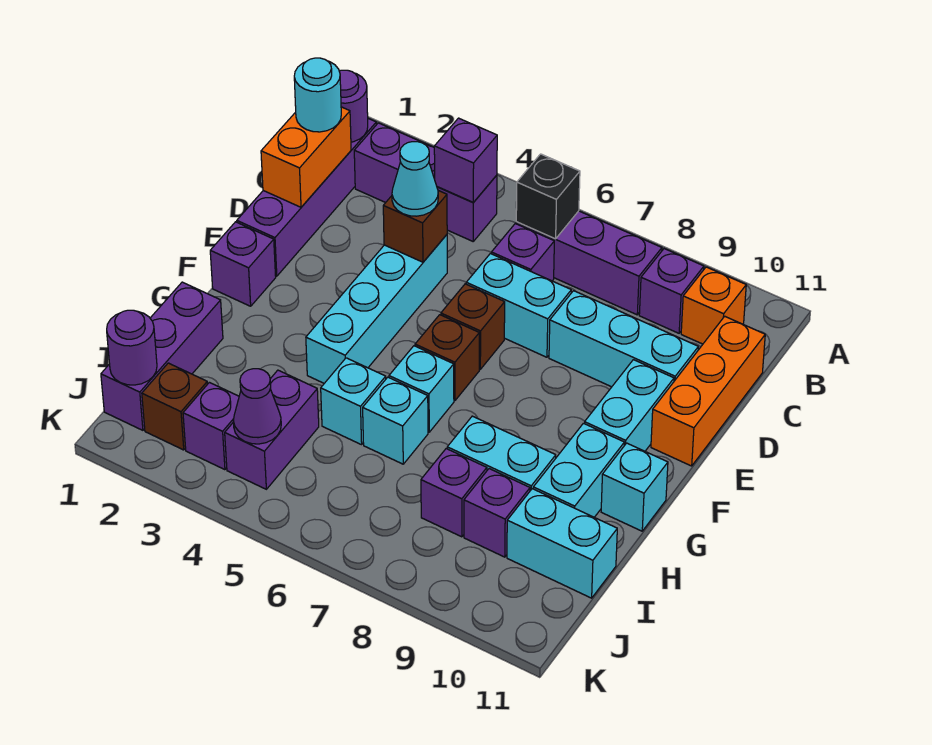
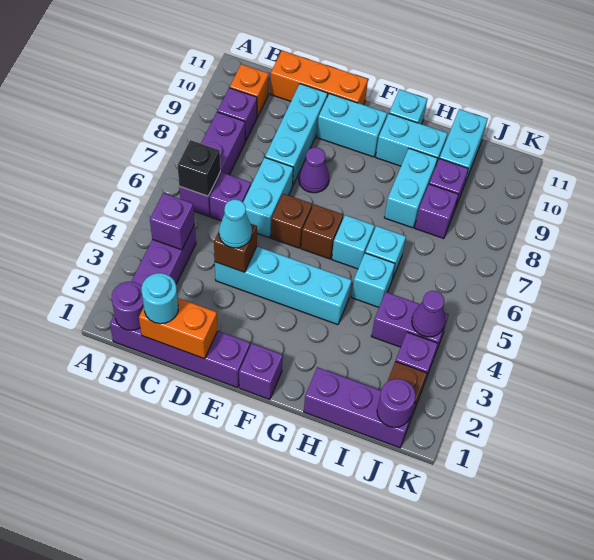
none -> purple cone E8 level 1

